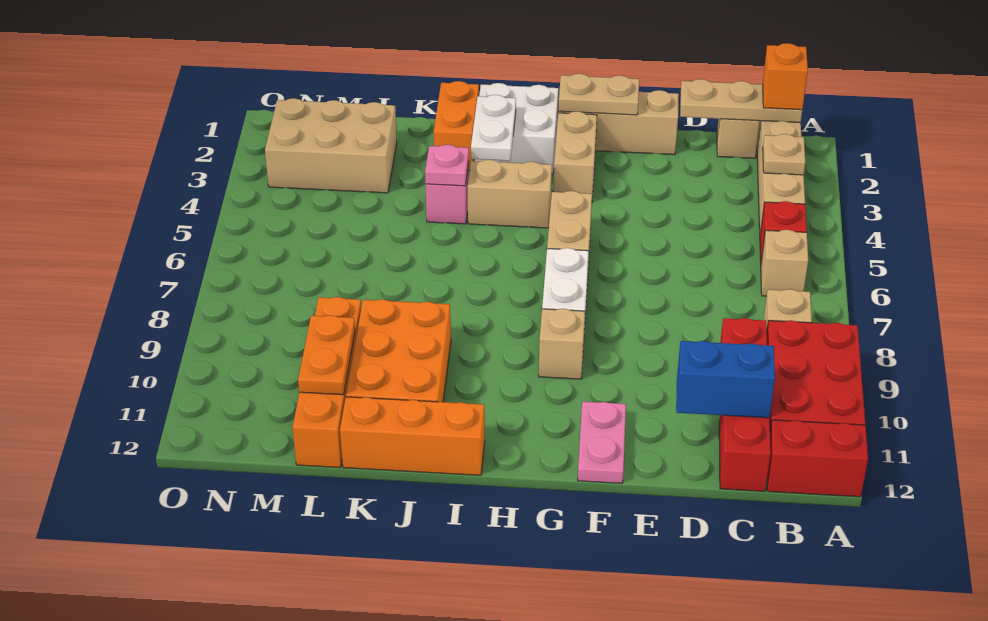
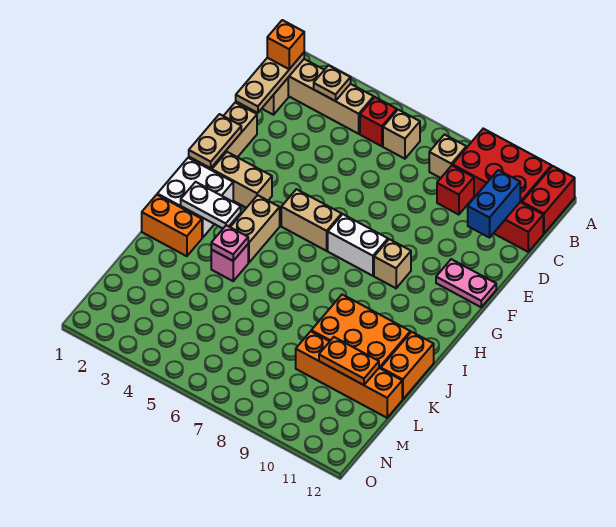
orange brick I12:K12 level 1 -> orange brick J12:K12 level 1
tan brick L2:N3 level 1 -> none

